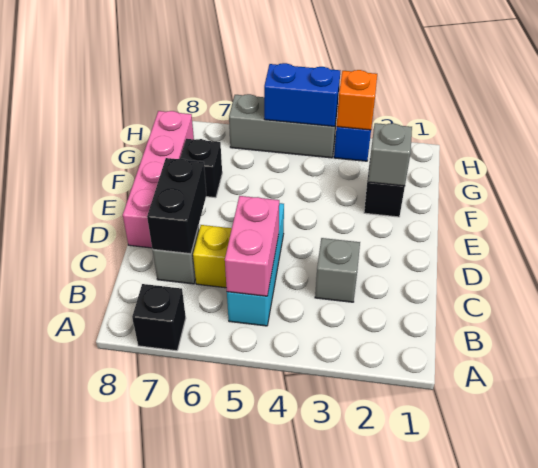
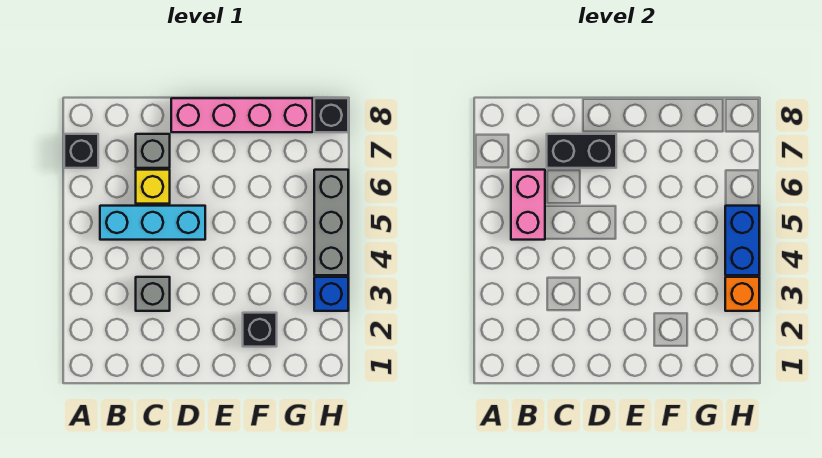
pink brick B5:C5 level 2 -> pink brick B5:B6 level 2
grey brick F2 level 2 -> none
black brick F7 level 1 -> black brick H8 level 1

